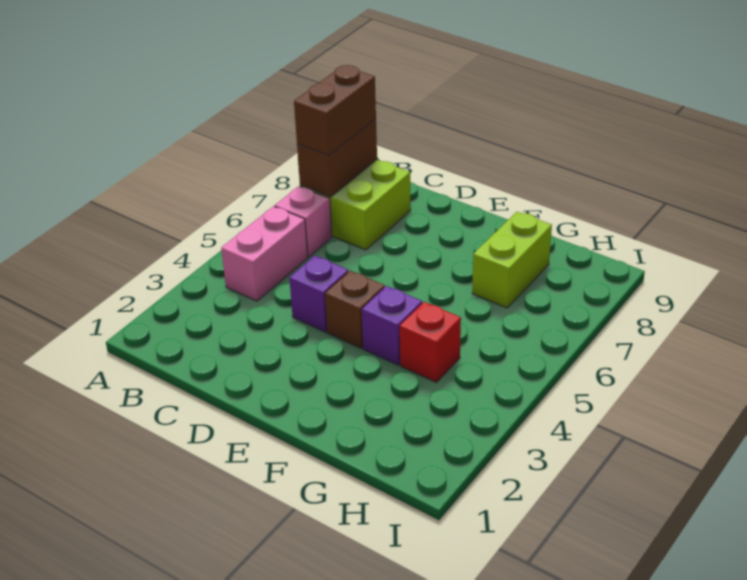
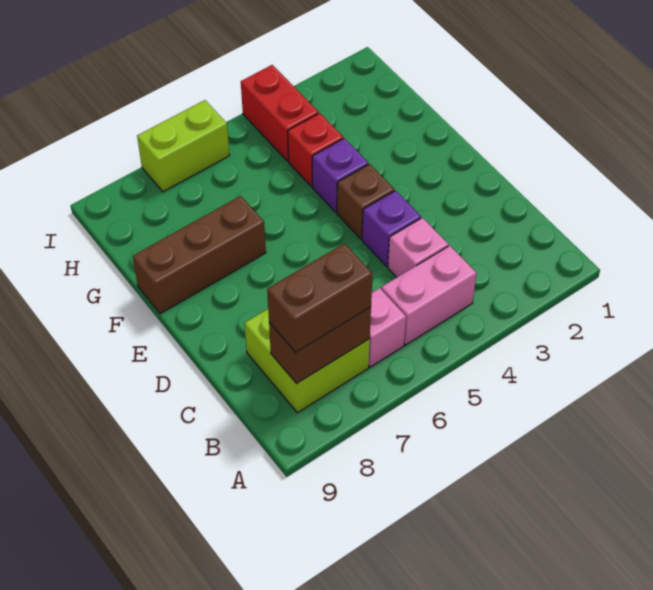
none -> pink brick C4 level 1
none -> brown brick F7:F9 level 1
lime brick G7:G8 level 1 -> lime brick I6:I7 level 1
none -> red brick H4:I4 level 1

